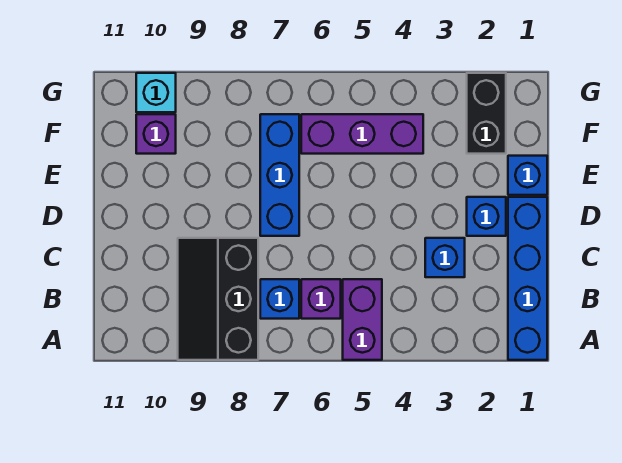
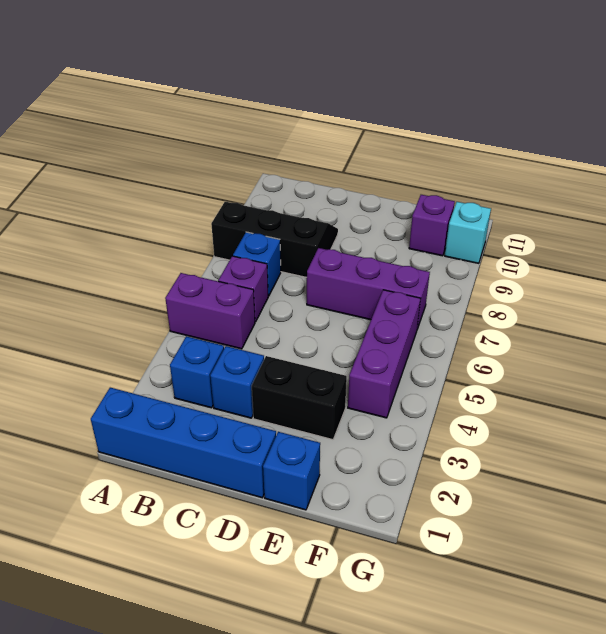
blue brick D2 level 1 -> blue brick B3 level 1
blue brick D7:F7 level 1 -> purple brick D7:F7 level 1
black brick F2:G2 level 1 -> black brick D3:E3 level 1

